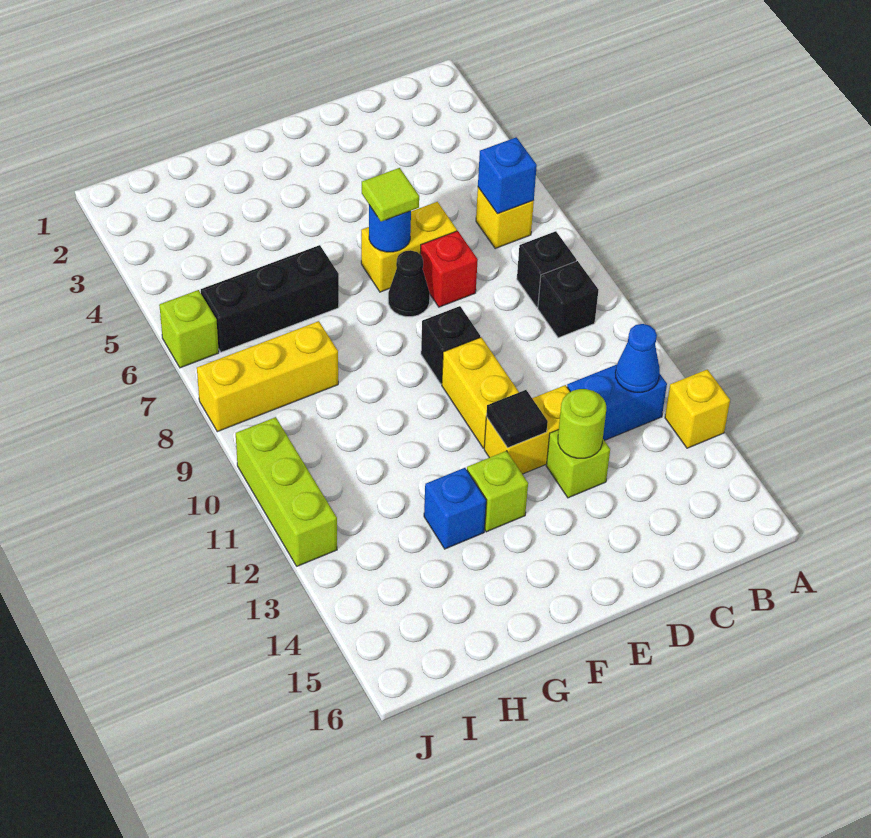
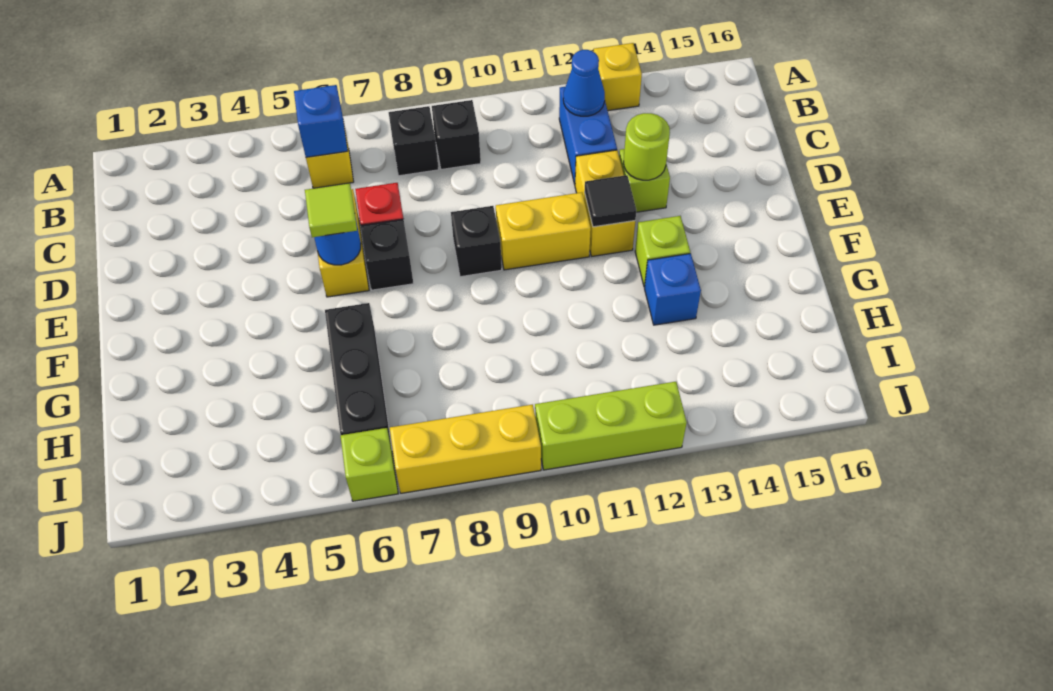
black cone E7 level 1 -> black brick E7 level 1
yellow brick H8:J8 level 1 -> yellow brick J7:J9 level 1

